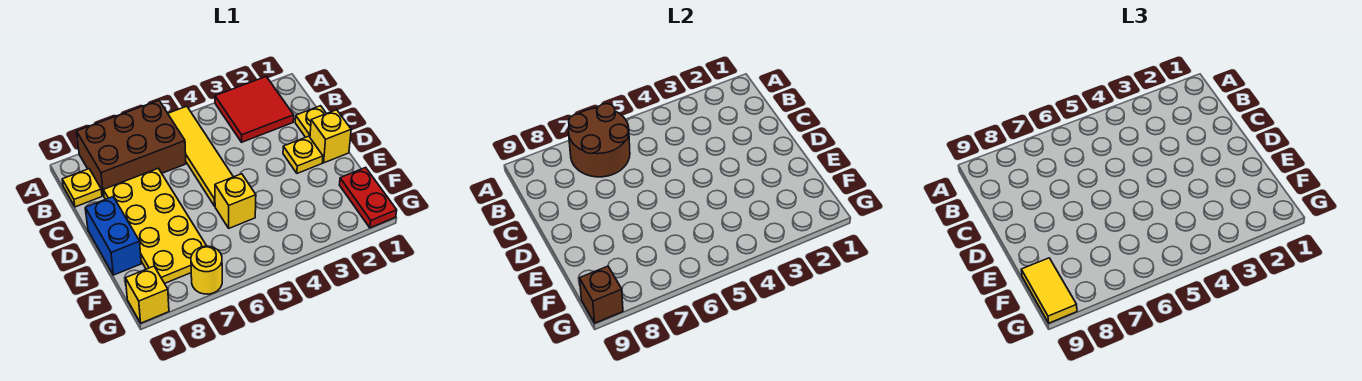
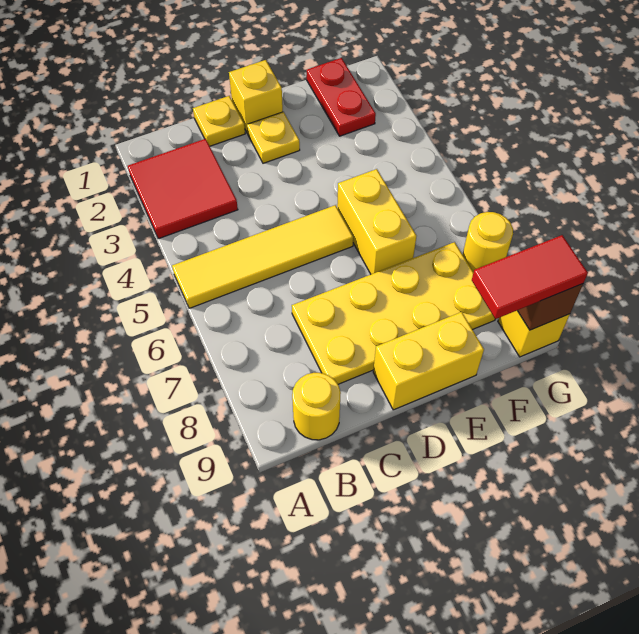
brown brick A6:B8 level 1 -> none
brown round brick A6:B7 level 2 -> none
yellow plate B9 level 1 -> yellow round brick B9 level 1
blue brick D9:E9 level 1 -> yellow brick D9:E9 level 1
yellow brick E5 level 1 -> yellow brick E5:E6 level 1
red plate F1:G1 level 1 -> red plate F1:F2 level 1
yellow tile F9:G9 level 3 -> red tile F9:G9 level 3

